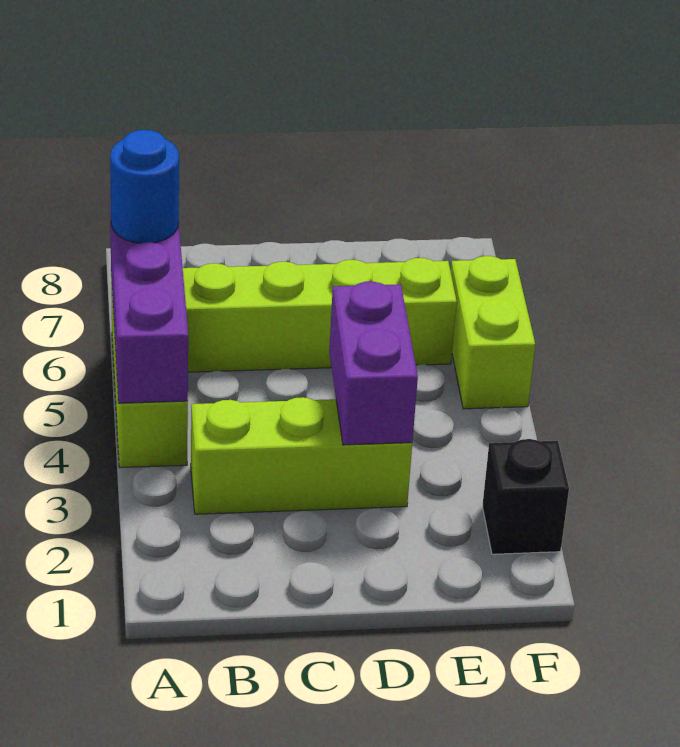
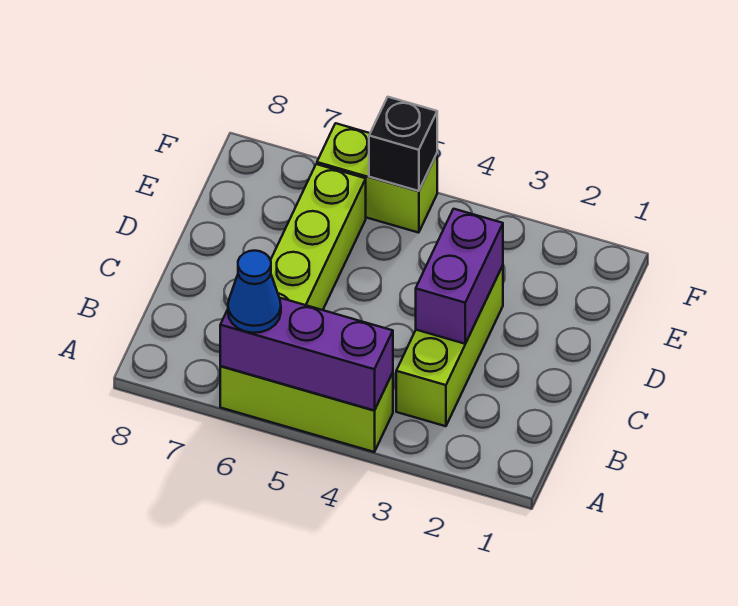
blue round brick A6 level 3 -> blue cone A6 level 3
purple brick D3:D4 level 2 -> purple brick C3:D3 level 2
black brick F2 level 1 -> black brick F5 level 2

